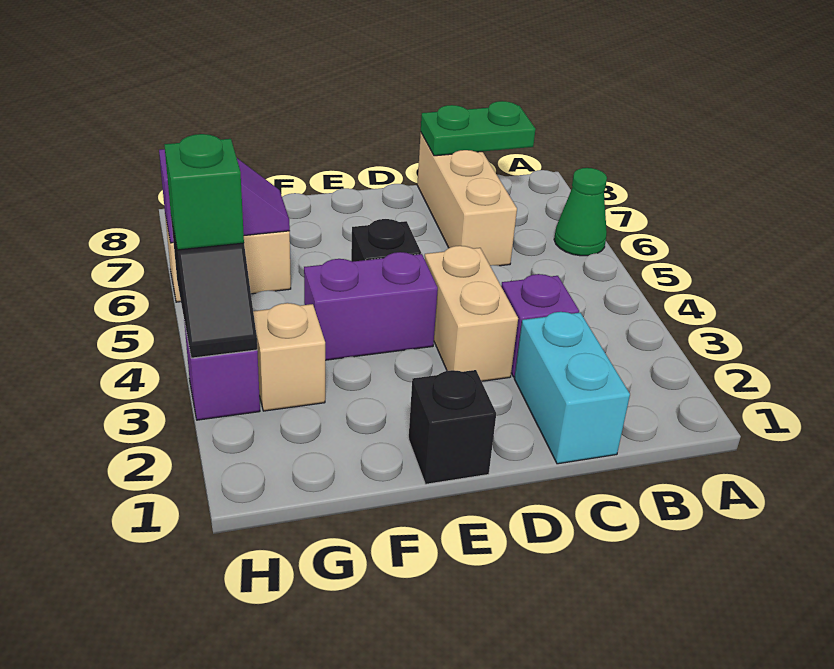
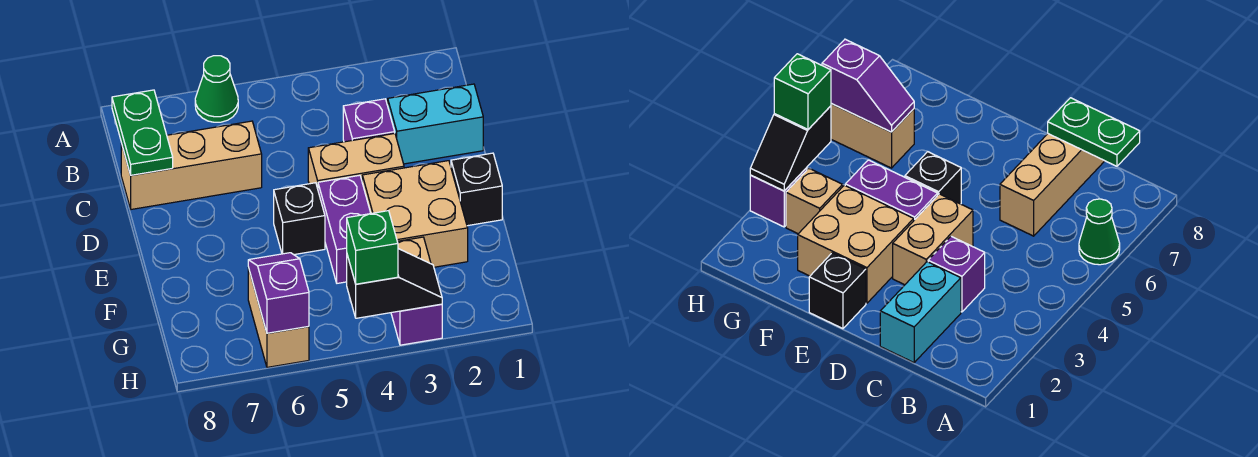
none -> tan brick E2:F3 level 1

